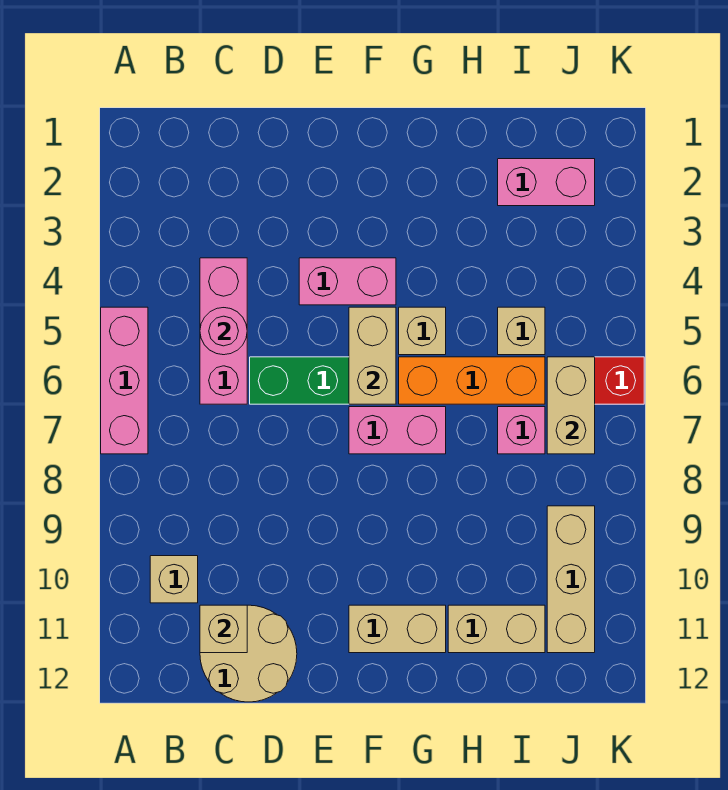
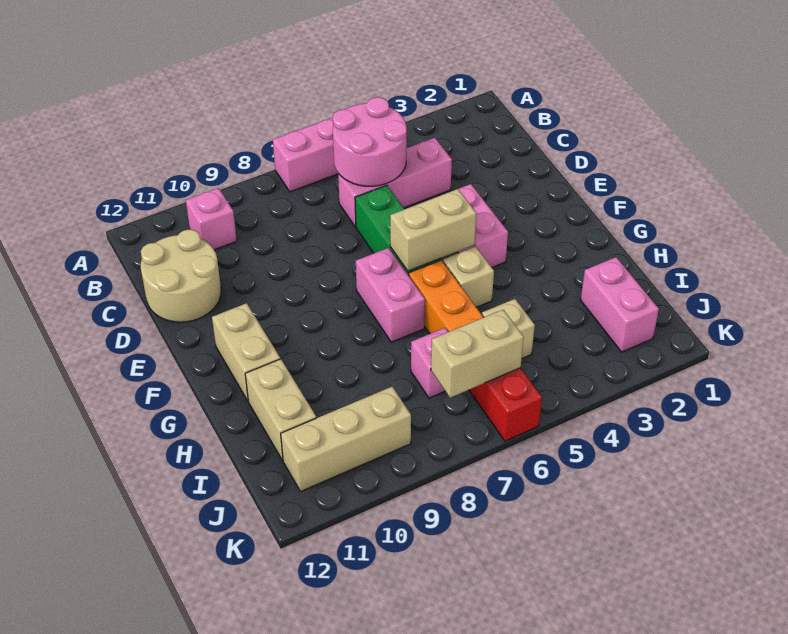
tan brick B10 level 1 -> pink brick B10 level 1
pink round brick C5 level 2 -> pink round brick B5:C6 level 2
tan brick C11 level 2 -> none

